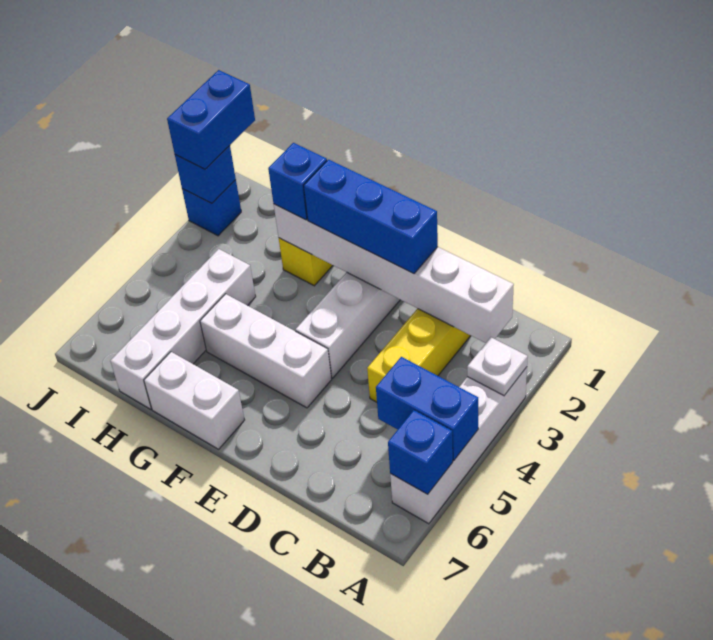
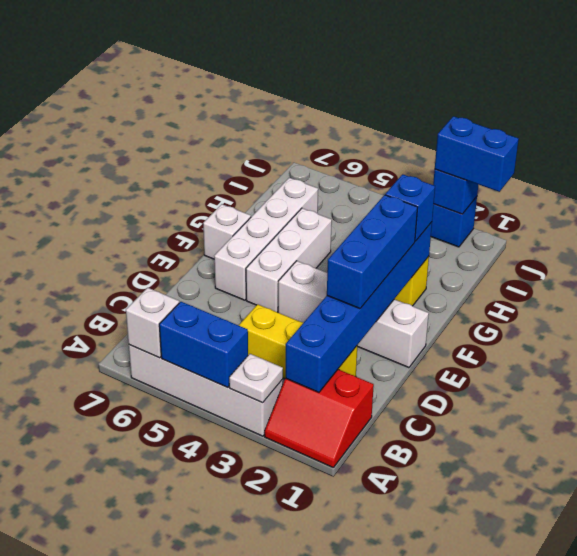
none -> red slope A1:B2 level 1 top B
blue brick A5:B5 level 2 -> blue brick A4:A5 level 2
blue brick A6 level 2 -> white brick A6 level 2
white brick B2:G2 level 2 -> blue brick B2:G2 level 2
white brick F7:G7 level 1 -> white brick F7 level 1
white brick H4:H7 level 1 -> white brick E6:H6 level 1

